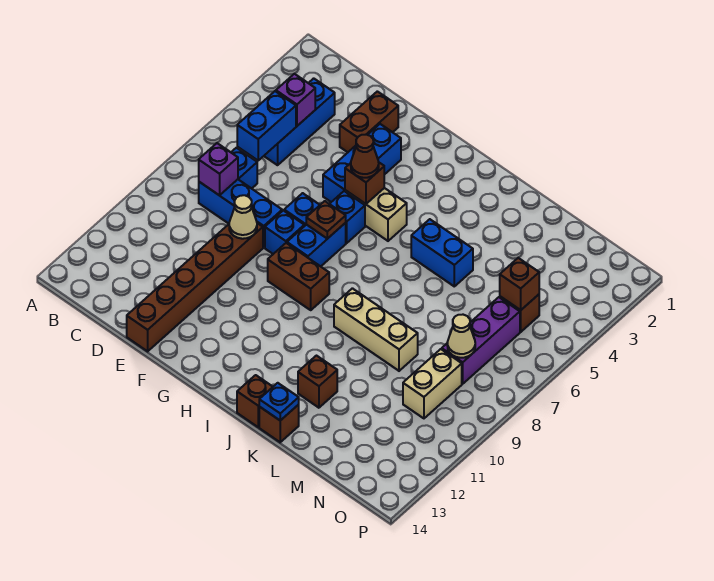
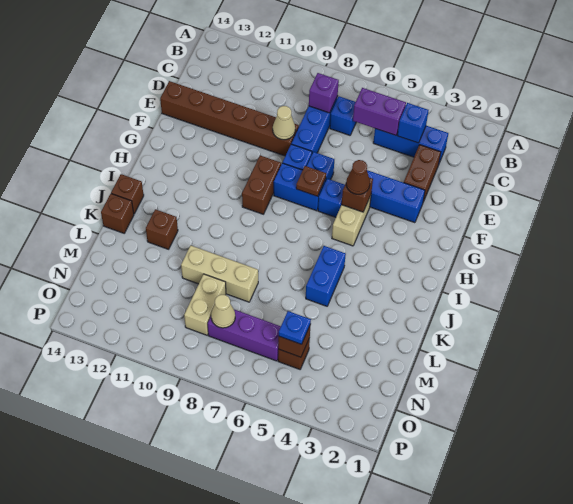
purple brick C4 level 2 -> blue brick C4 level 2
blue brick C5:C6 level 2 -> purple brick C5:C6 level 2
brown brick E2:E3 level 1 -> brown brick D3:E3 level 1
tan brick J9:L9 level 1 -> tan brick L8:L10 level 1
blue plate K14 level 2 -> blue plate N5 level 3
tan brick N9:N10 level 1 -> tan brick M9:N9 level 1

